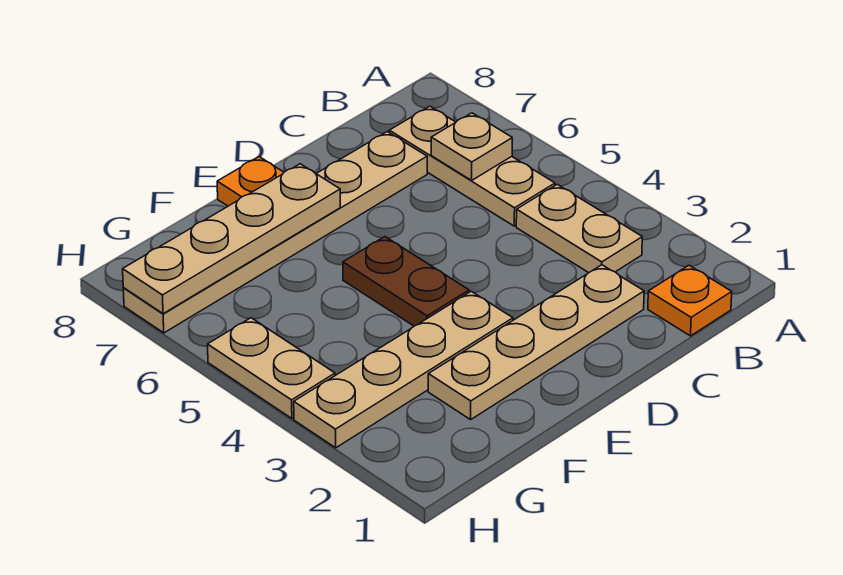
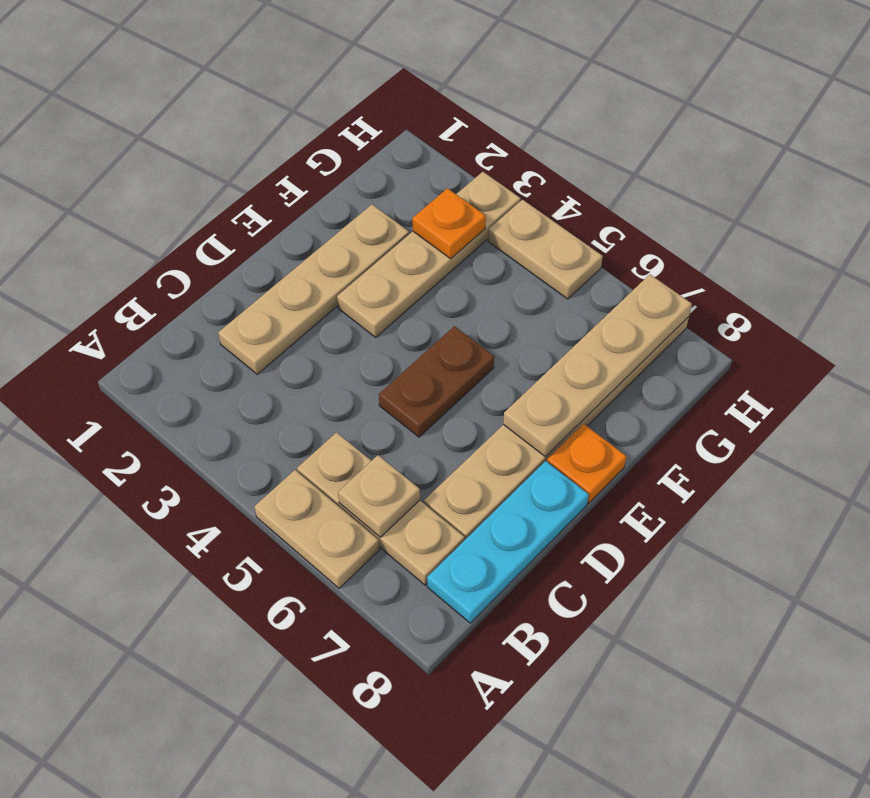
orange plate B1 level 1 -> orange plate G3 level 2
tan plate B3:B4 level 1 -> tan plate A5:A6 level 1
none -> cyan plate B8:D8 level 1
brown plate E4:E5 level 1 -> brown plate D5:E5 level 1

